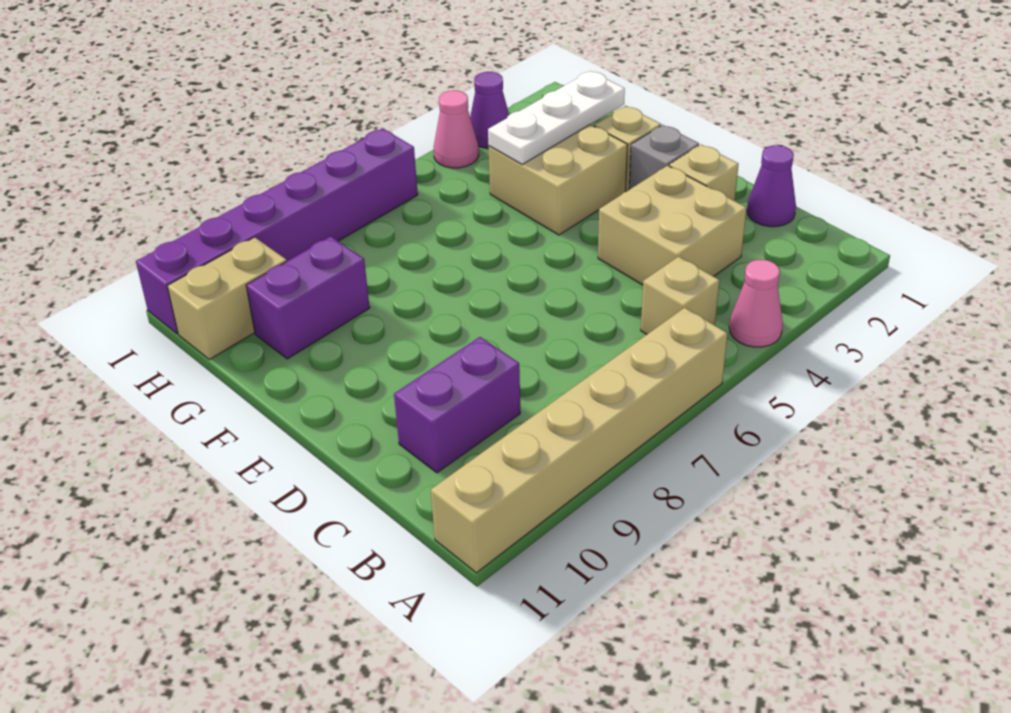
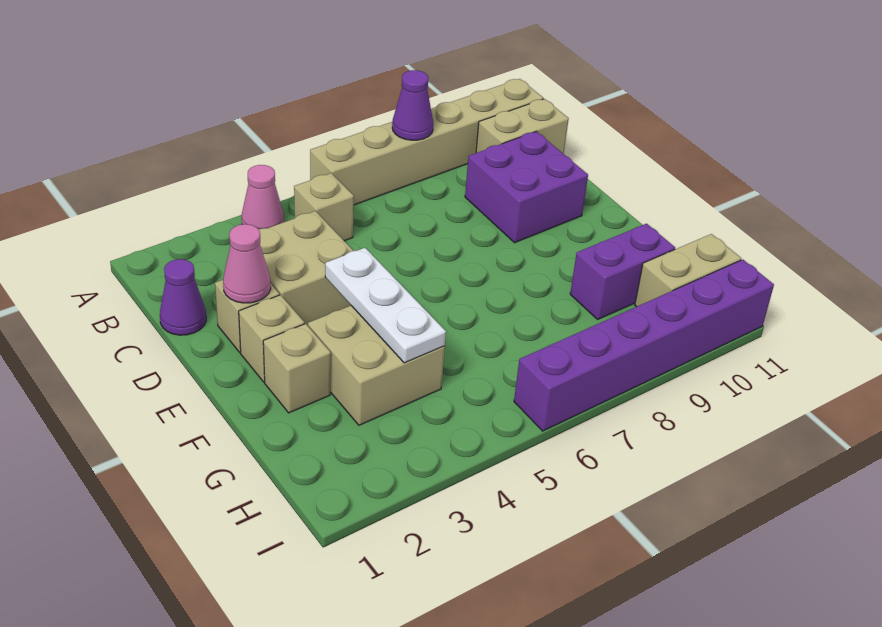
none -> tan brick B10:B11 level 1
purple brick C9:C10 level 1 -> purple brick C9:D10 level 1
grey brick E2 level 1 -> tan brick E2 level 1
white plate G2:G4 level 2 -> white plate E4:G4 level 2
purple cone I3 level 1 -> purple cone A8 level 2
pink cone I4 level 1 -> pink cone D2 level 2

